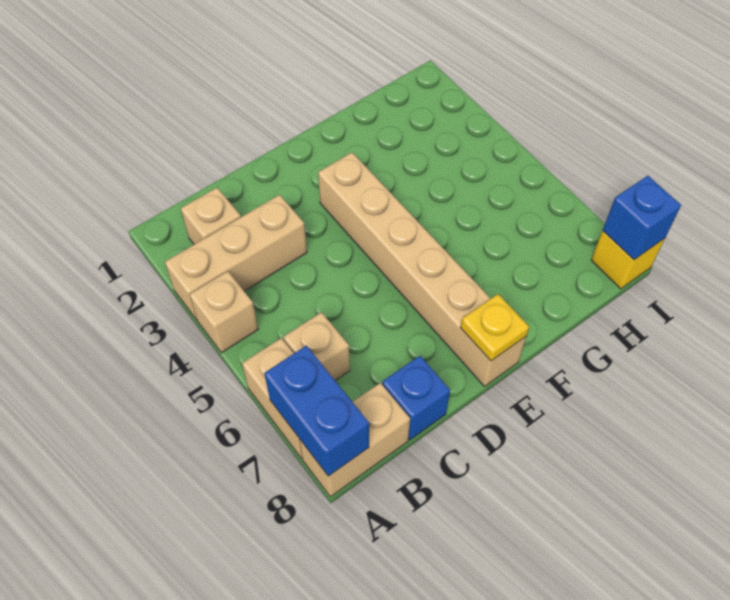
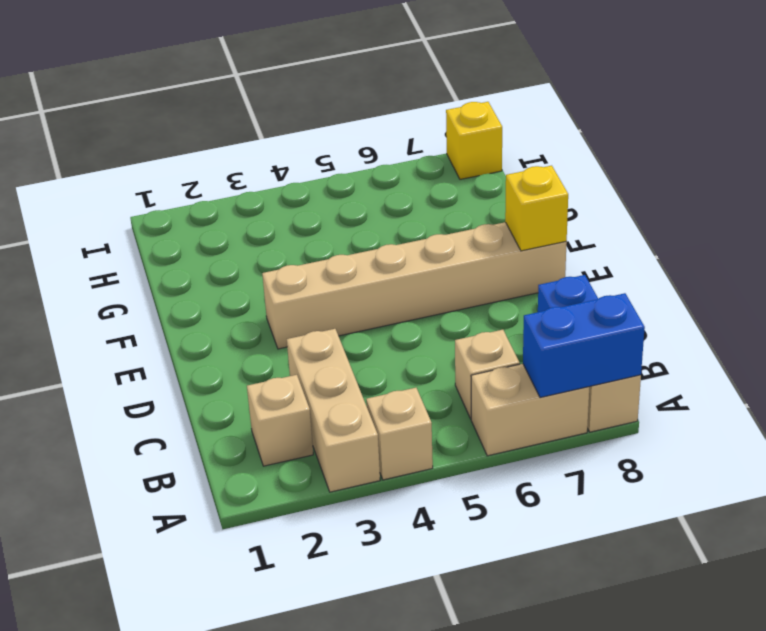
yellow plate E8 level 2 -> yellow brick E8 level 2
blue brick I8 level 2 -> none

